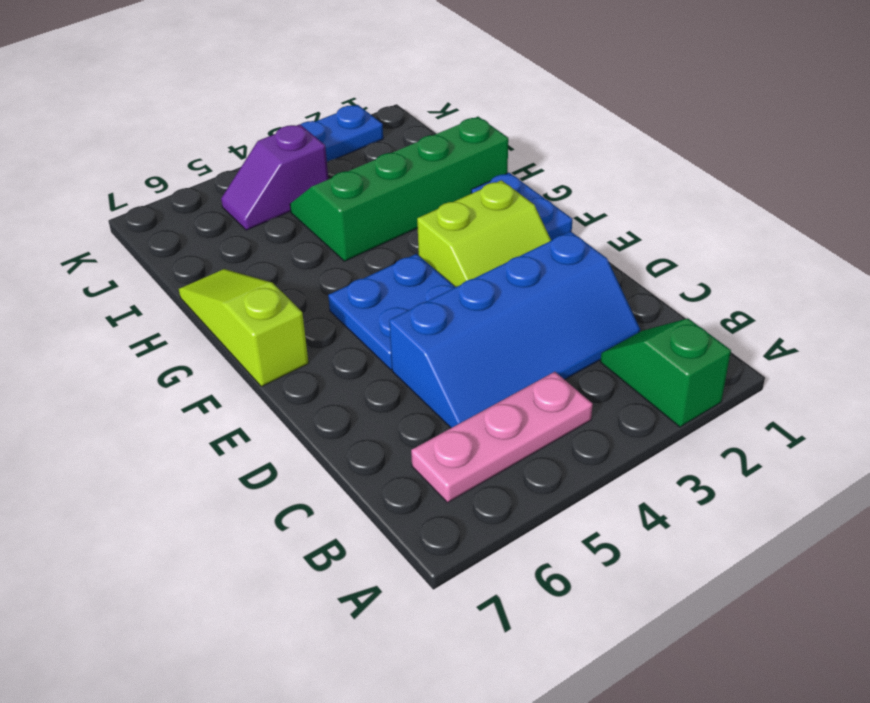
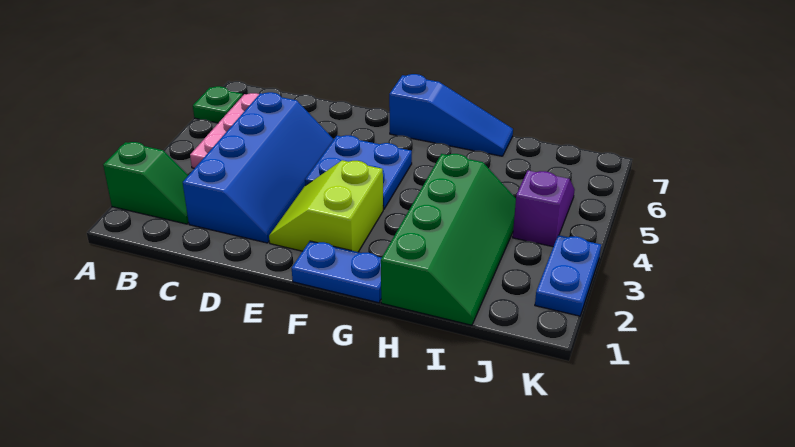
none -> green plate A6 level 1
blue slope C2:D5 level 1 top D -> blue slope C2:D5 level 1 top C
lime slope F7:H7 level 1 top F -> blue slope F7:H7 level 1 top F

